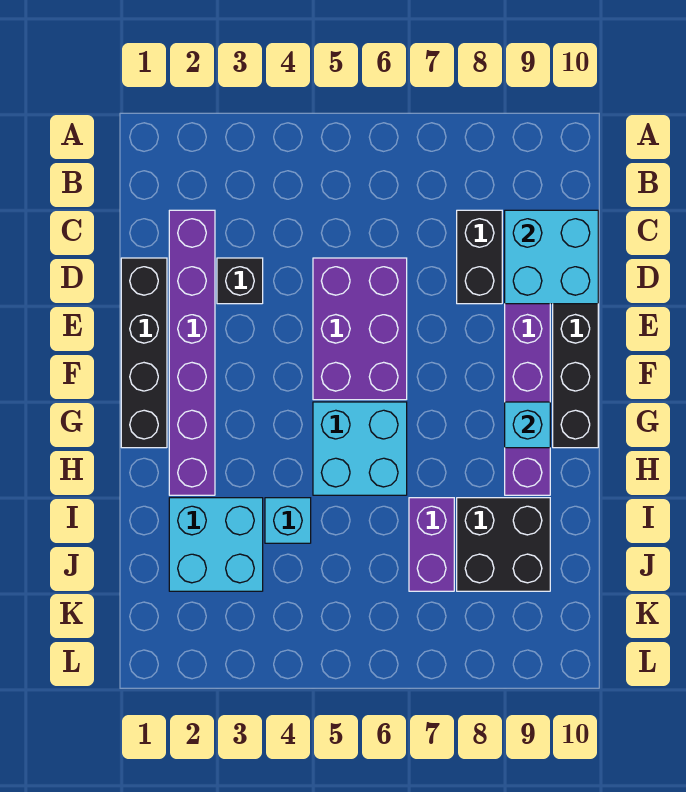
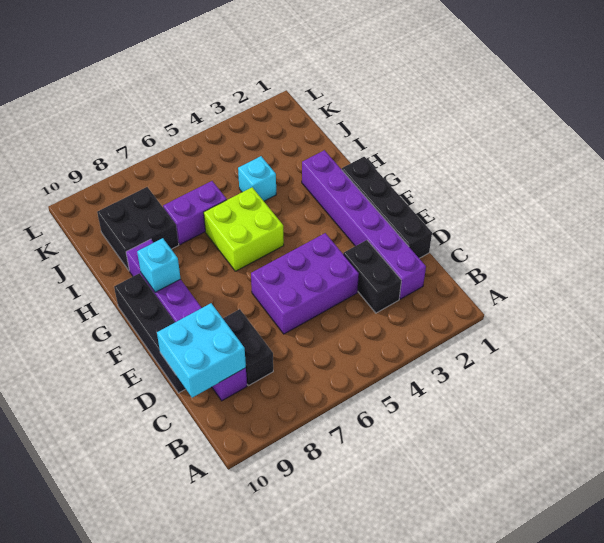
black brick D3 level 1 -> black brick C3:D3 level 1
purple brick D5:F6 level 1 -> purple brick D4:E6 level 1
cyan brick G5:H6 level 1 -> lime brick G5:H6 level 1
cyan brick I2:J3 level 1 -> none
purple brick I7:J7 level 1 -> purple brick I6:I7 level 1

